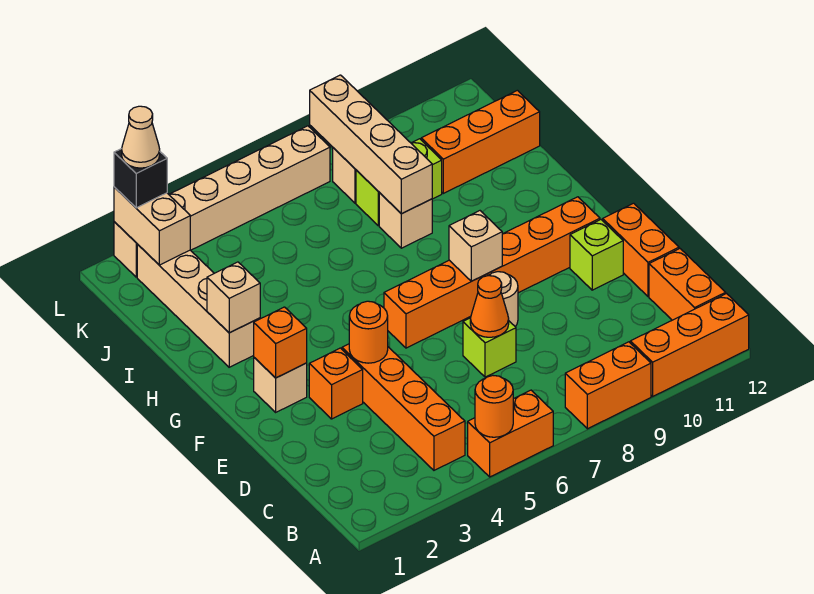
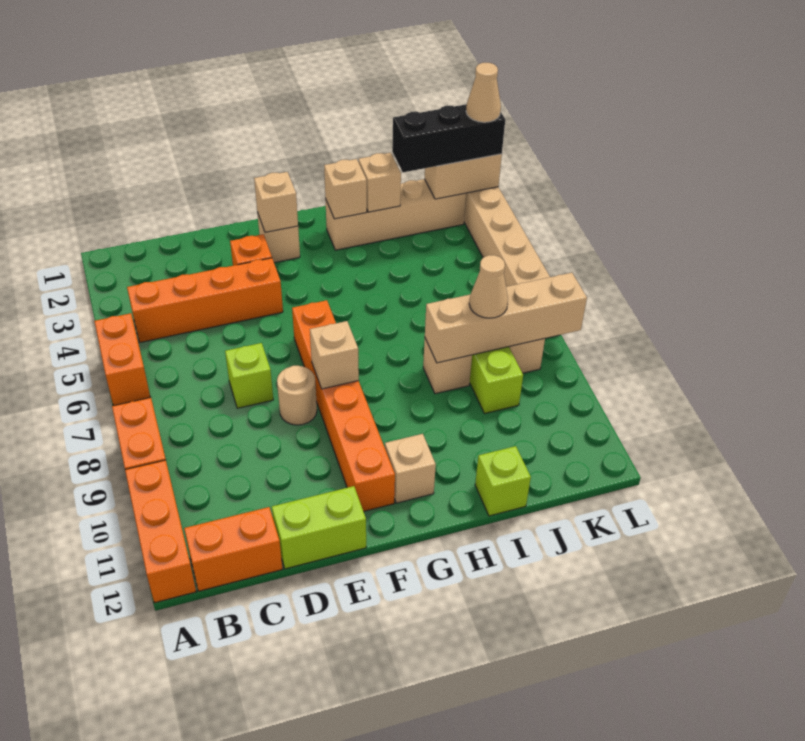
orange round brick A5 level 2 -> none
orange cone D7 level 2 -> none
orange brick D12:E12 level 1 -> lime brick D12:E12 level 1
orange round brick E4 level 2 -> none
lime brick E11 level 1 -> lime brick I12 level 1
orange brick F2 level 2 -> tan brick F2 level 2
none -> tan brick G11 level 1
none -> tan brick I2 level 2
none -> tan cone J8 level 3
orange brick J10:J12 level 1 -> none
black brick L2 level 3 -> black brick J2:L2 level 3

